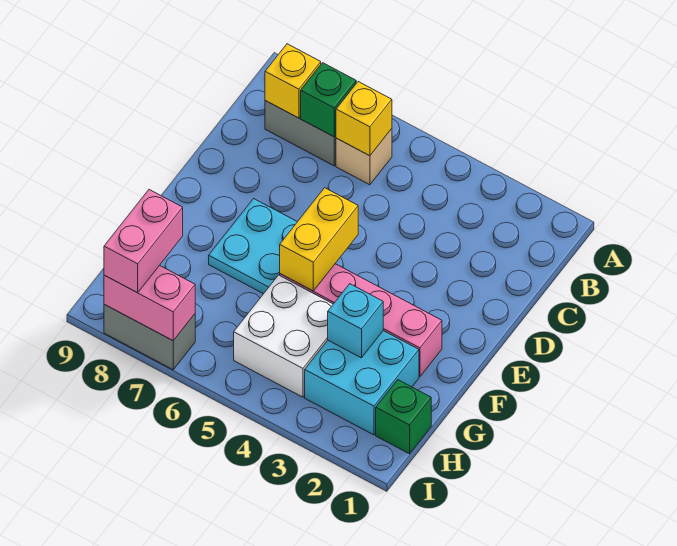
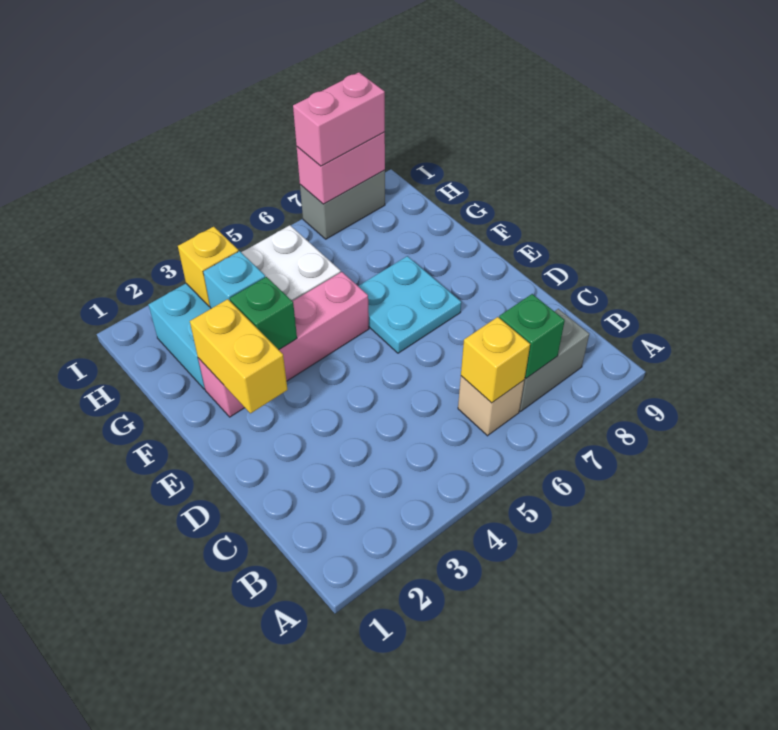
yellow brick B8 level 2 -> yellow brick H3 level 2
yellow brick E5:F5 level 2 -> yellow brick E2:F2 level 2
green brick H1 level 1 -> green brick F3 level 2
pink brick H8:I8 level 3 -> pink brick I7:I8 level 3

